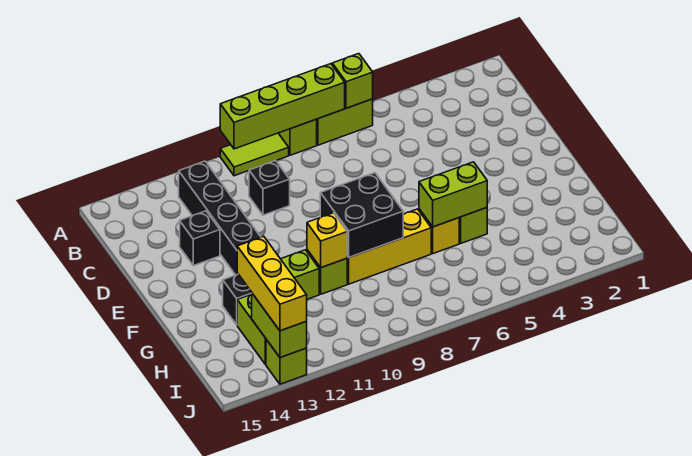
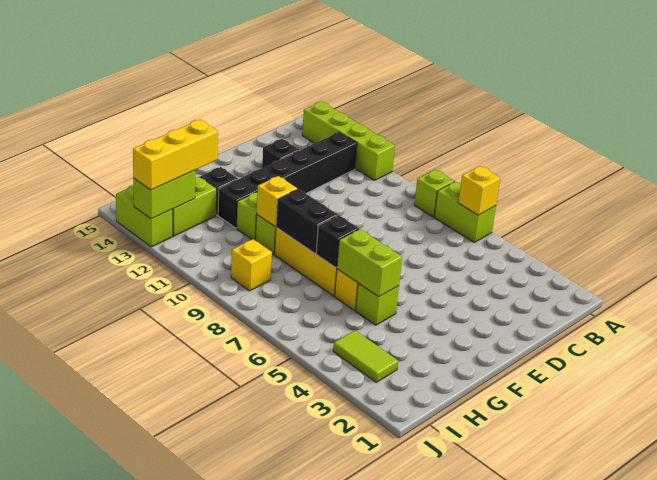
lime brick A6 level 2 -> yellow brick A6 level 2
lime brick A7:A10 level 2 -> lime brick A11:A14 level 1
lime tile A9:A10 level 1 -> lime tile I3:I4 level 1
black brick C10 level 1 -> black brick G7 level 2
black brick F8:G9 level 2 -> black brick G8:G9 level 2
none -> yellow brick I9 level 1
lime brick J13 level 1 -> lime brick J13:J14 level 1

